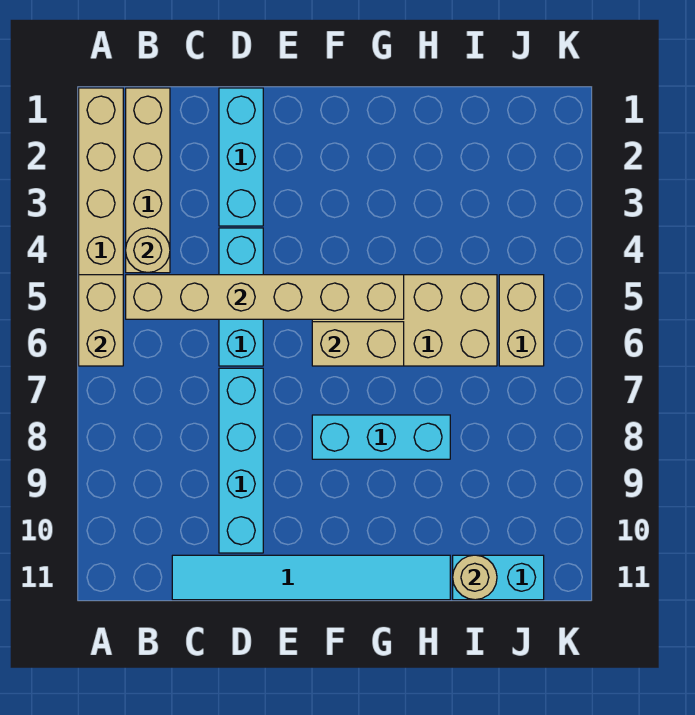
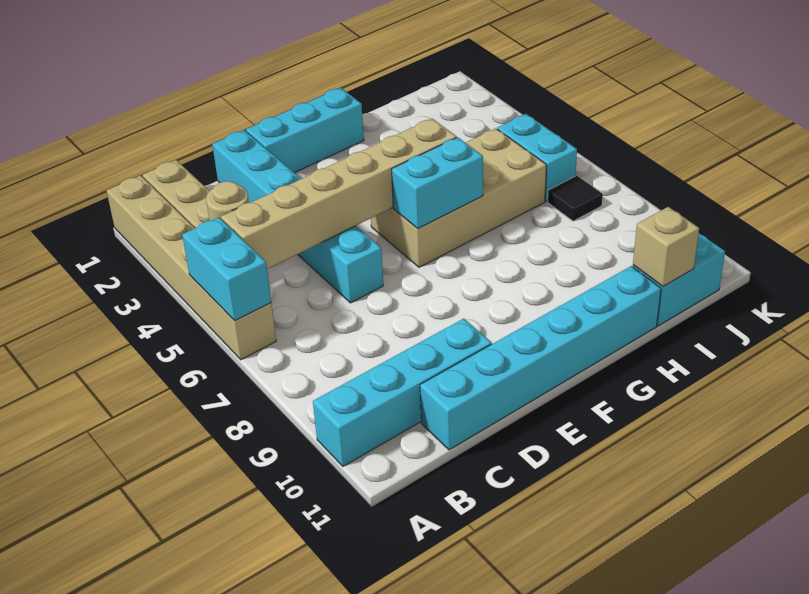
tan brick A5:A6 level 2 -> cyan brick A5:A6 level 2
cyan tile C11:H11 level 1 -> cyan brick C11:H11 level 1
cyan brick D7:D10 level 1 -> cyan brick A10:D10 level 1
tan brick F6:G6 level 2 -> cyan brick F6:G6 level 2
cyan brick F8:H8 level 1 -> cyan brick E1:G1 level 1
tan round brick I11 level 2 -> tan brick I11 level 2
tan brick J5:J6 level 1 -> cyan brick J5:J6 level 1
none -> black tile J7 level 1

